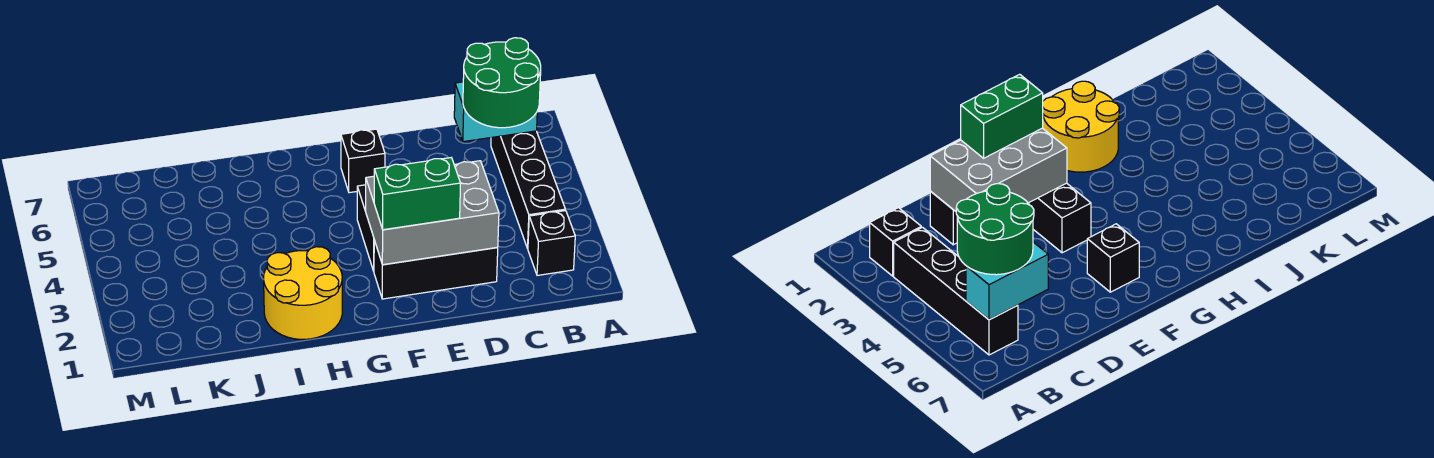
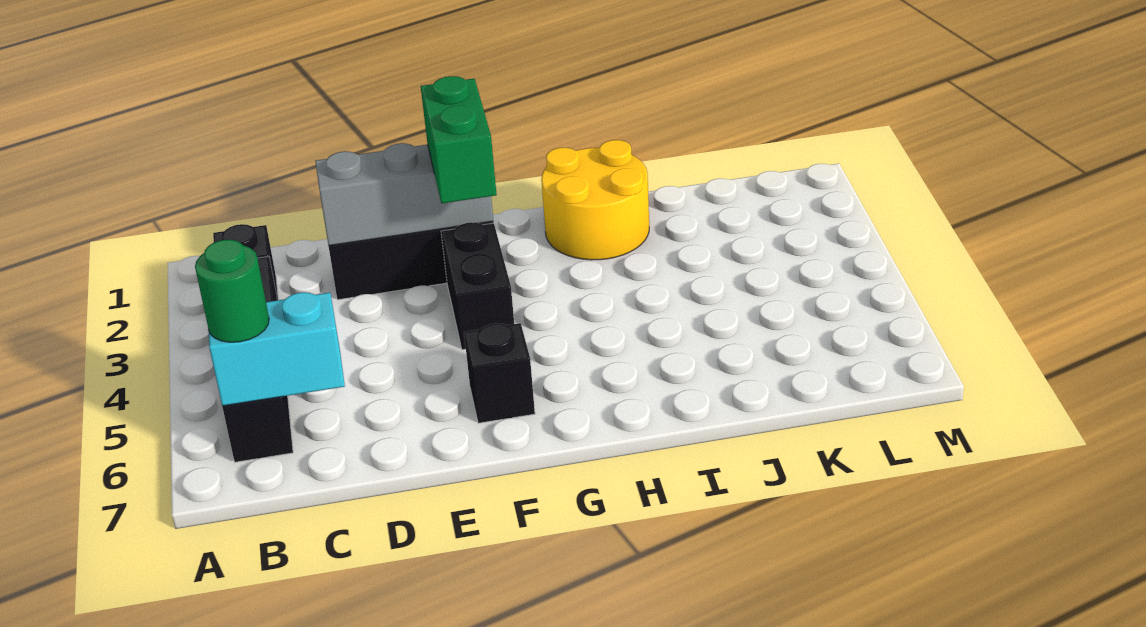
green round brick B5:C6 level 3 -> green round brick B6 level 3
grey brick D2:F3 level 2 -> grey brick D2:F2 level 2
green brick E2:F2 level 3 -> green brick F2:F3 level 3

